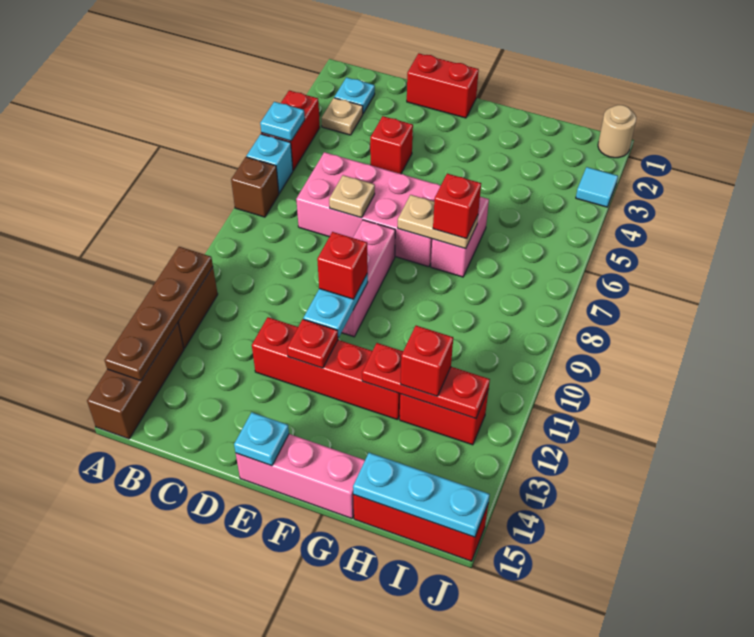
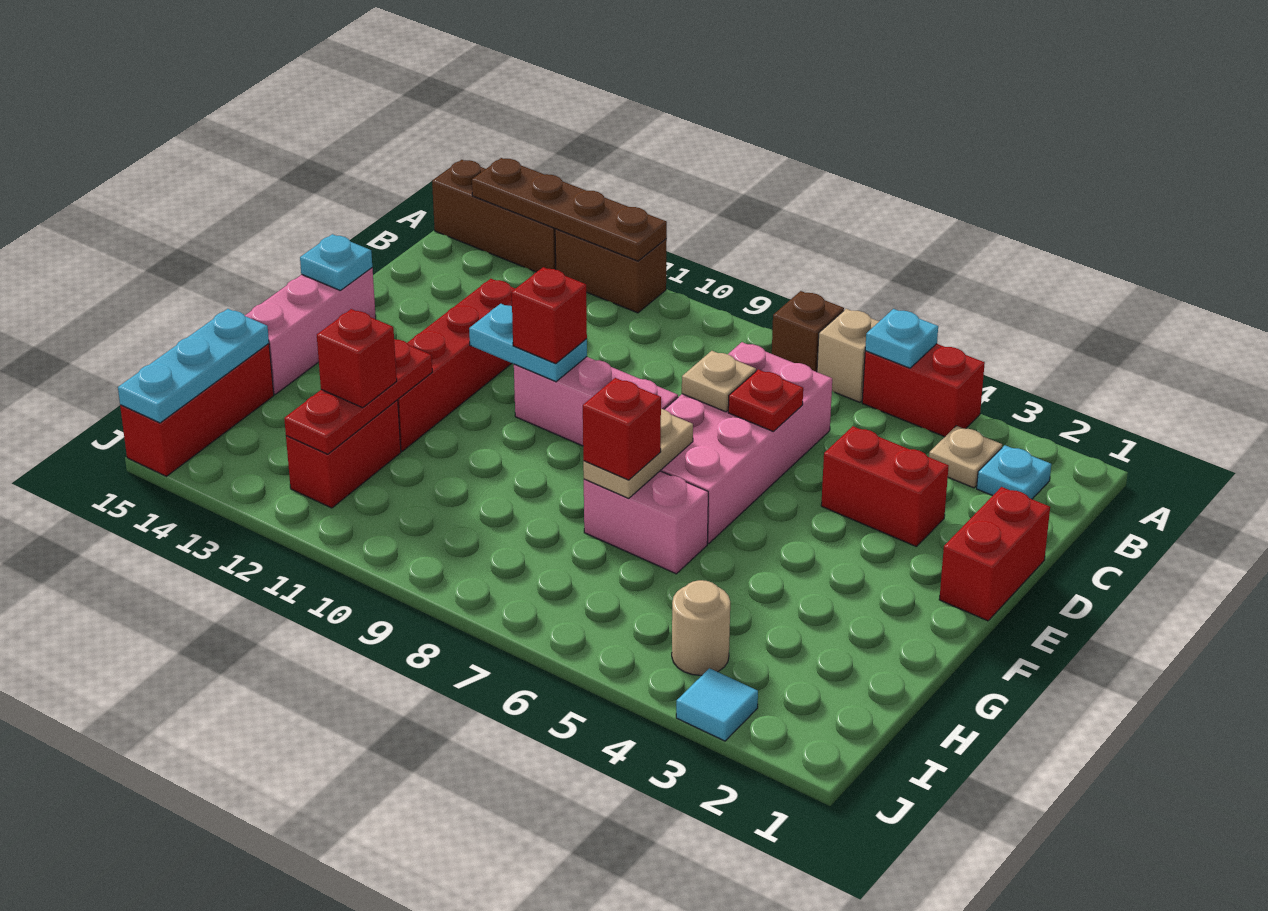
cyan brick A6 level 1 -> tan brick A6 level 1
red brick D4 level 1 -> red brick D3:D4 level 1
red plate E12 level 2 -> red plate D6 level 2
tan round brick J1 level 1 -> tan round brick I4 level 1

